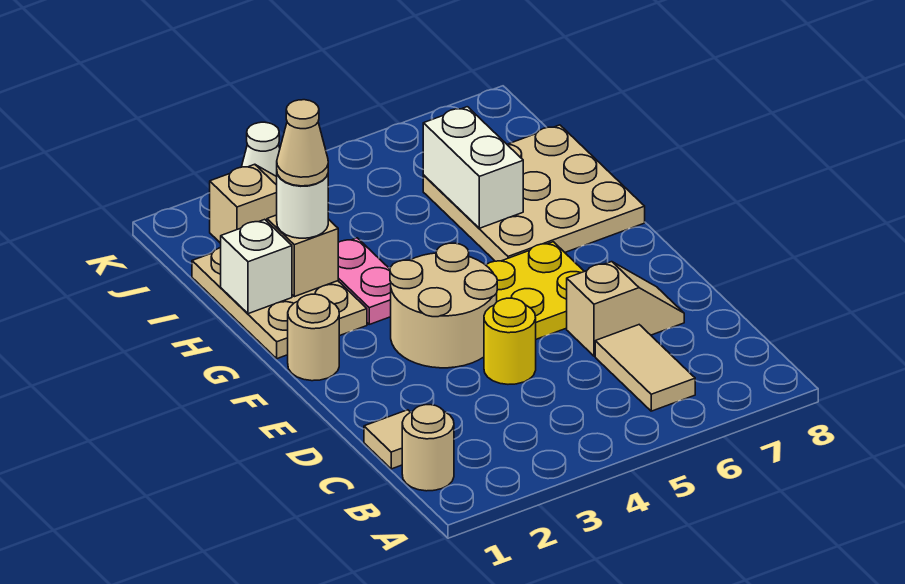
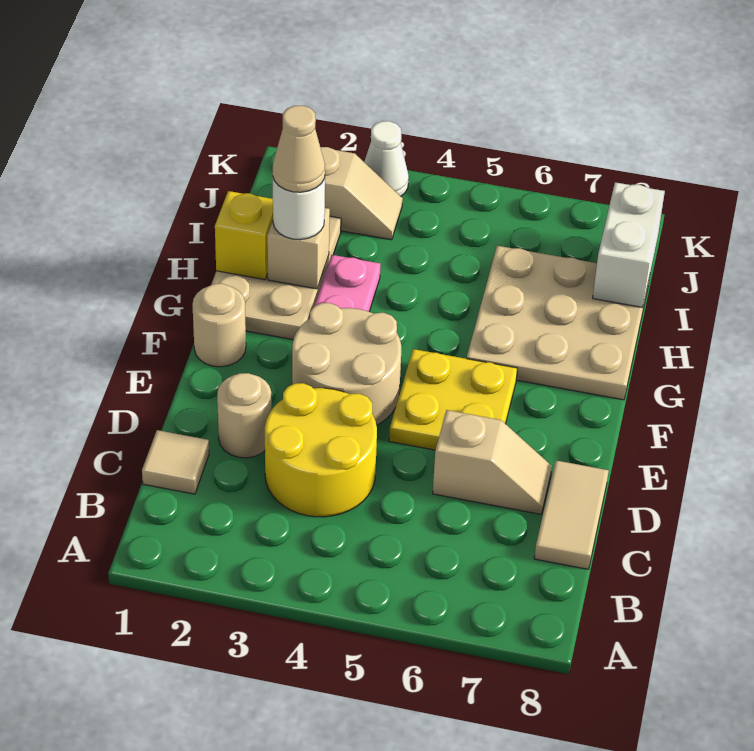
tan round brick B1 level 1 -> tan round brick D2 level 1
tan tile B6:C6 level 1 -> tan tile C8:D8 level 1
yellow round brick D4 level 1 -> yellow round brick C3:D4 level 1
white brick H1 level 2 -> yellow brick H1 level 2
white brick H6:I6 level 2 -> white brick I8:J8 level 2

